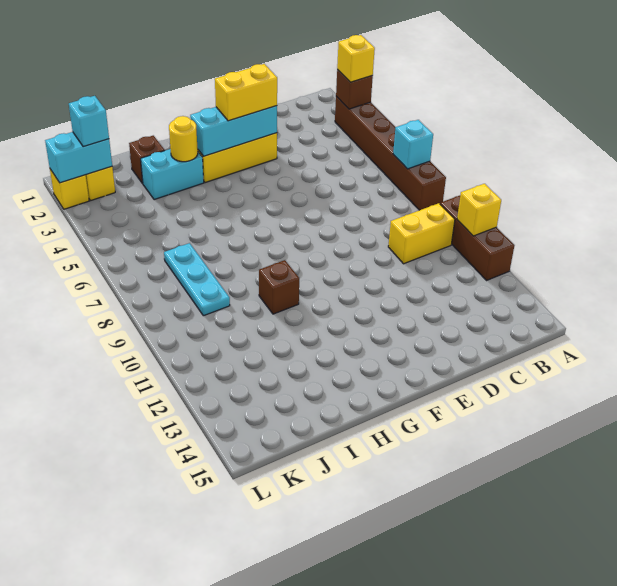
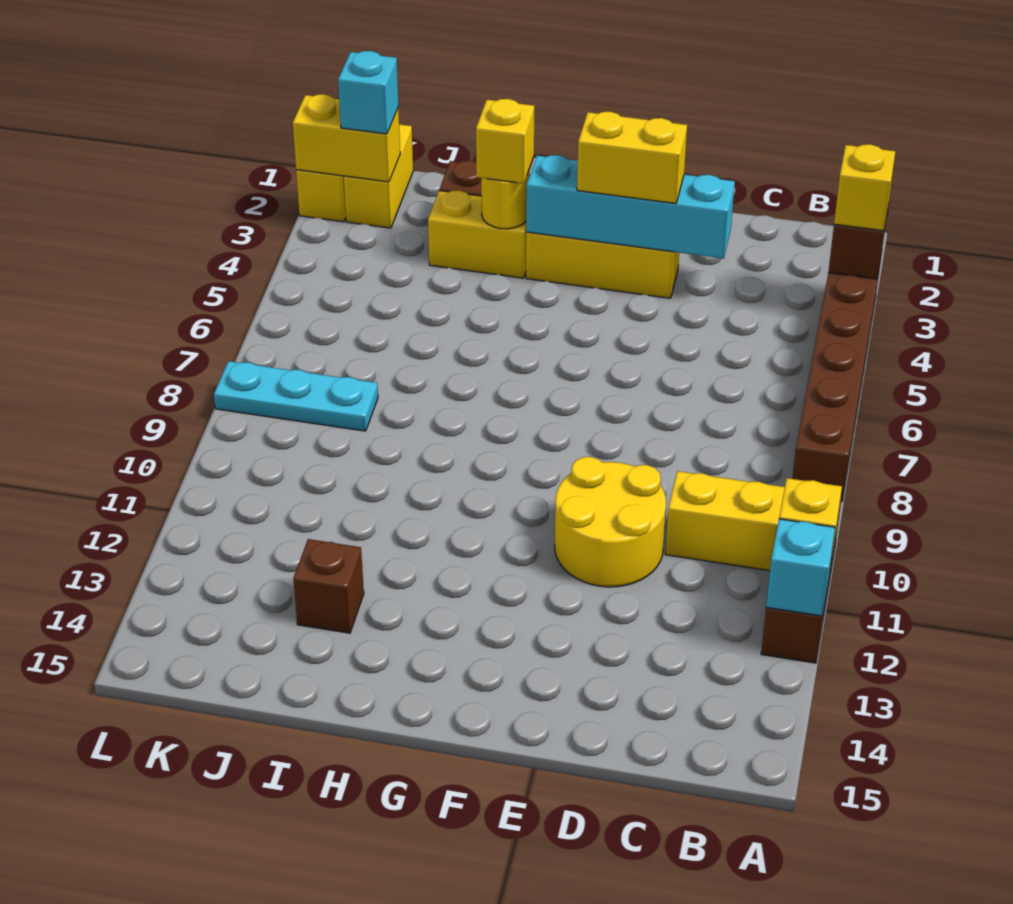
cyan brick A7 level 2 -> cyan brick A12 level 2
none -> yellow round brick D10:E11 level 1
cyan brick E3:G3 level 2 -> cyan brick D3:G3 level 2
cyan brick H3:I3 level 1 -> yellow brick H3:I3 level 1
none -> yellow brick H3 level 3
brown brick H10 level 1 -> brown brick I13 level 1
cyan plate J7:J9 level 1 -> cyan plate J8:L8 level 1
cyan brick K2:L2 level 2 -> yellow brick K2:L2 level 2

